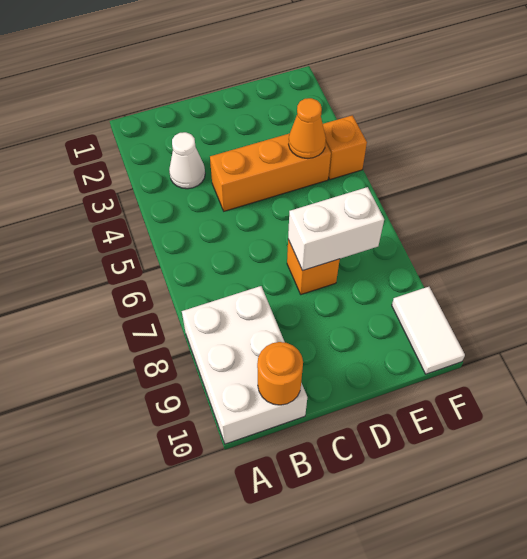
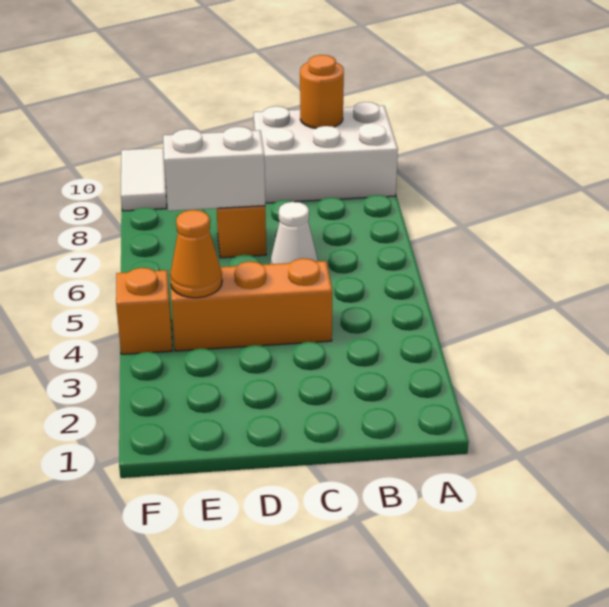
white brick A8:B10 level 1 -> white brick A9:C10 level 1
white cone B3 level 1 -> white cone C6 level 1

